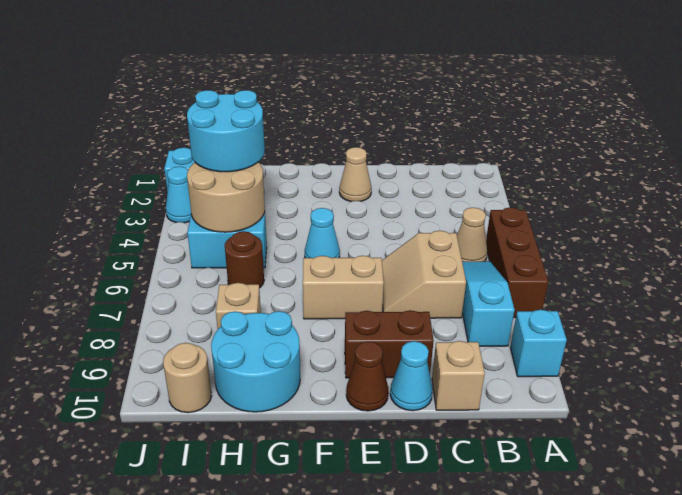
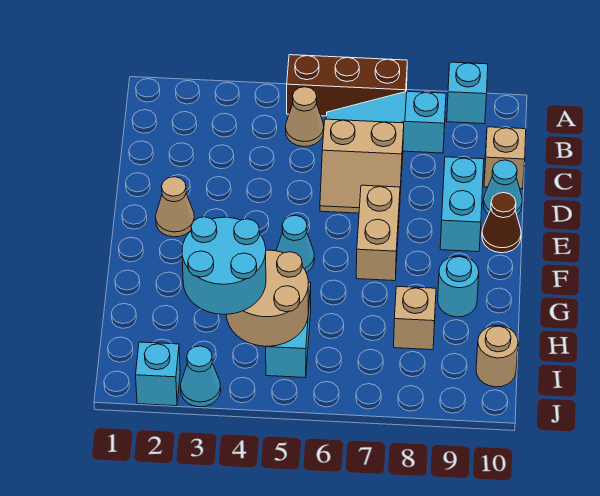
brown brick D9:E9 level 1 -> cyan brick D9:E9 level 1
cyan round brick G9:H10 level 1 -> cyan round brick G9 level 1
brown round brick H6 level 1 -> none

